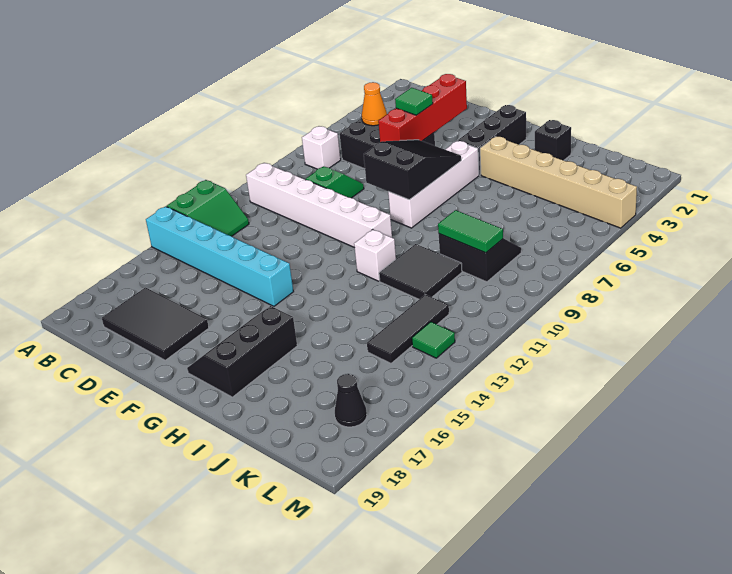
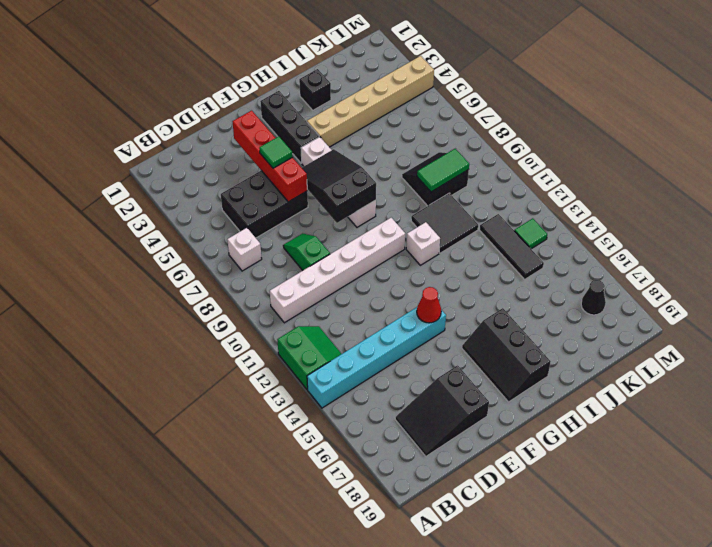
orange cone C5 level 2 -> none
black tile C17:E18 level 1 -> black slope C17:E18 level 1 top E
none -> red cone F14 level 2

